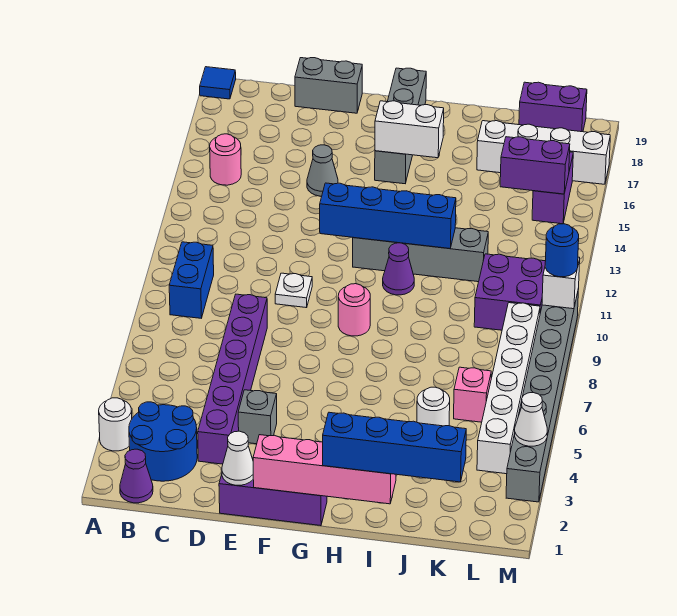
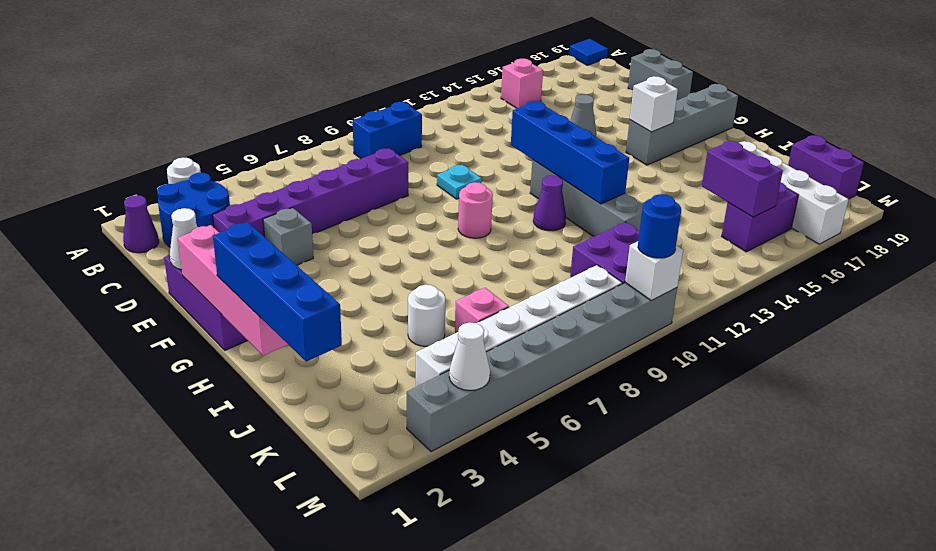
pink round brick B15 level 1 -> pink brick B15 level 1
white plate E10 level 1 -> cyan plate E10 level 1
white brick G16:H16 level 2 -> white brick G16 level 2

